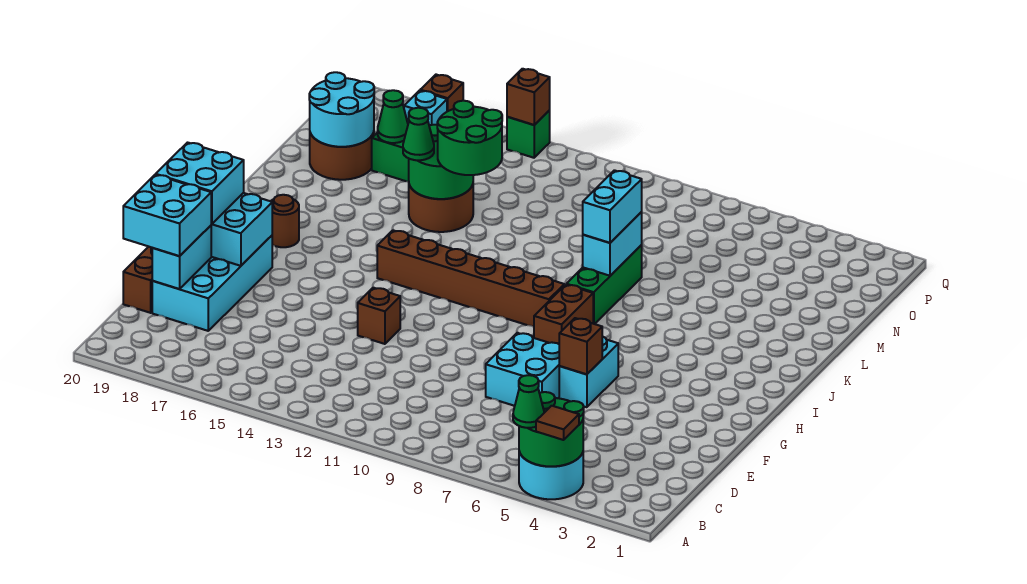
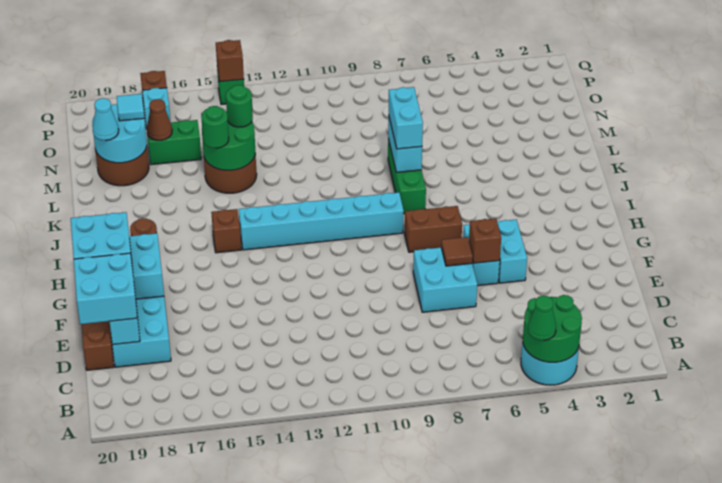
brown tile A4 level 3 -> brown tile F7 level 2
none -> cyan brick F5:G5 level 1
brown brick F13 level 1 -> brown brick I15 level 1
brown brick H8:I8 level 1 -> brown brick H7:H8 level 1
brown brick I9:I14 level 1 -> cyan brick I9:I14 level 1
green round brick L13:M14 level 3 -> green round brick M14 level 3
green cone L15 level 3 -> green round brick L15 level 3
none -> cyan cone M19 level 3
green cone N17 level 2 -> brown cone N17 level 2
none -> cyan tile N18 level 3

